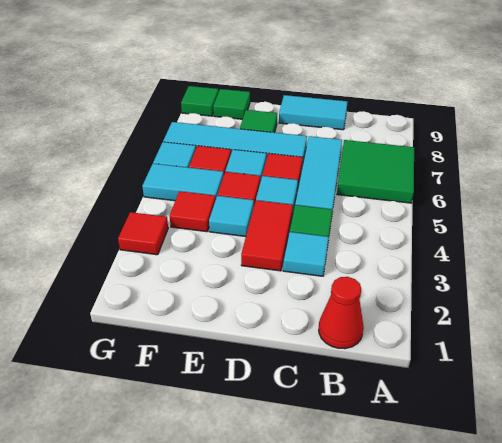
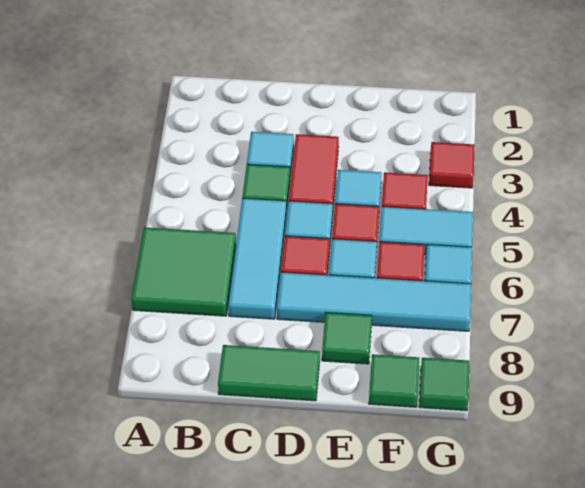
red cone B1 level 1 -> none
cyan tile C9:D9 level 1 -> green tile C9:D9 level 1

